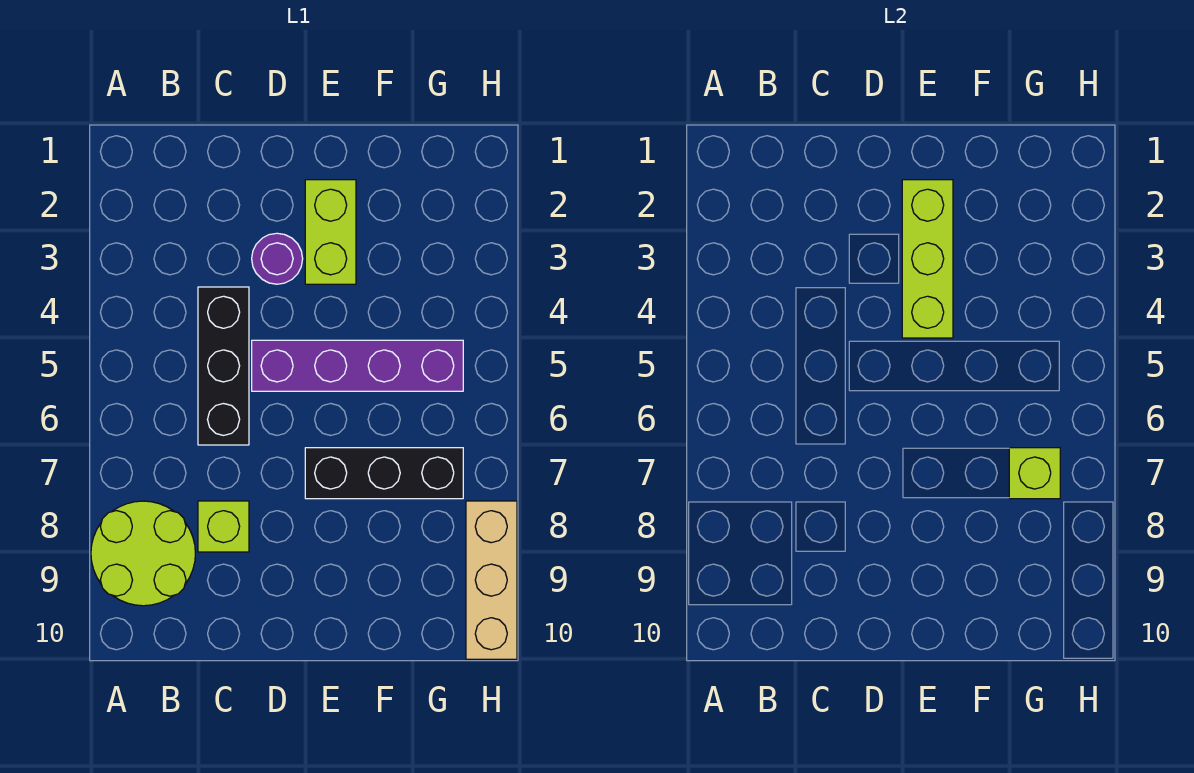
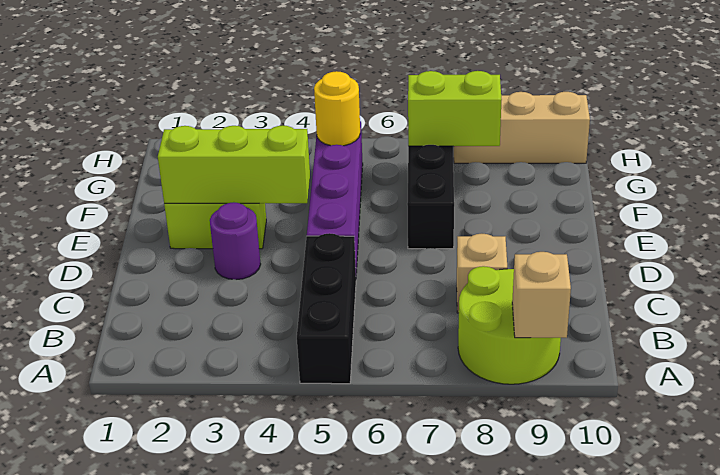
none -> tan brick A9 level 2
black brick C4:C6 level 1 -> black brick A5:C5 level 1
lime brick C8 level 1 -> tan brick C8 level 1
none -> yellow round brick G5 level 2
lime brick G7 level 2 -> lime brick G7:G8 level 2

